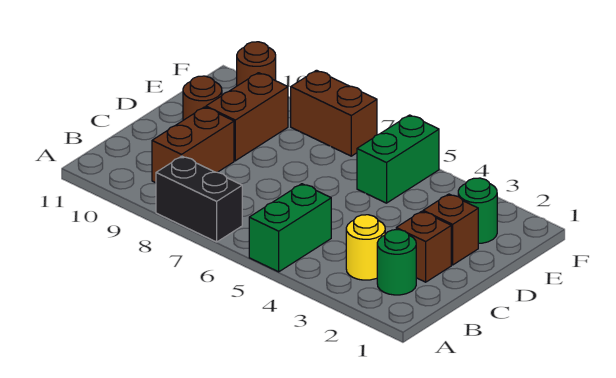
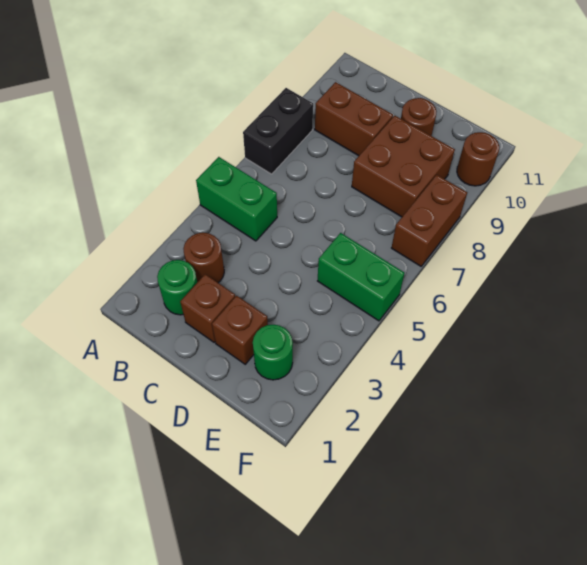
yellow round brick B3 level 1 -> brown round brick B3 level 1
brown brick D9:E9 level 1 -> brown brick D8:E9 level 1

